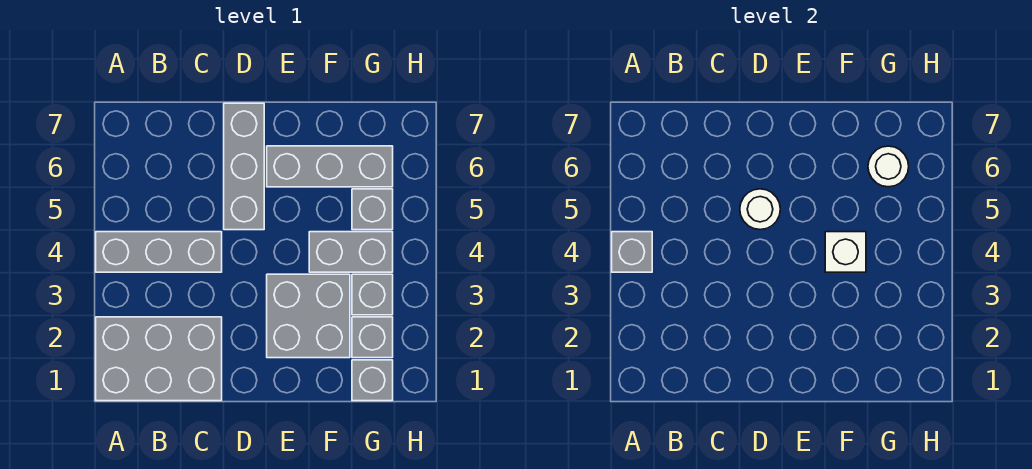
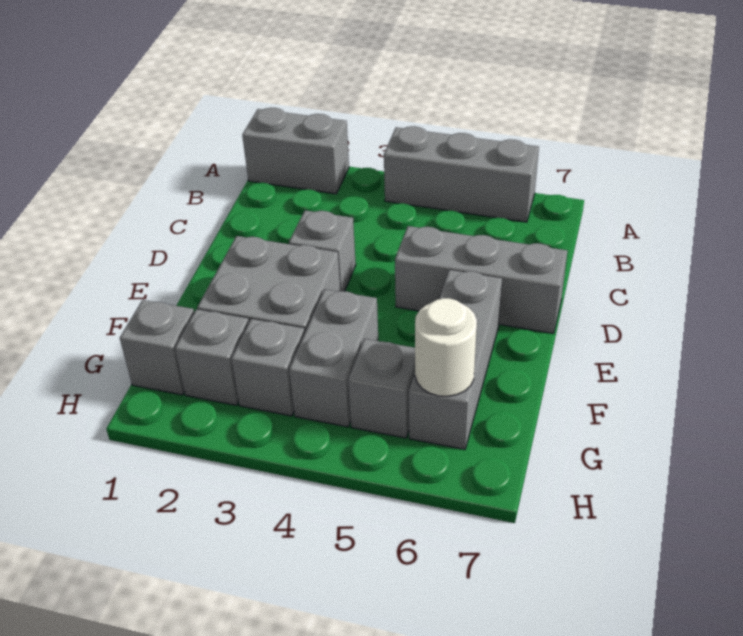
grey brick A1:C2 level 1 -> grey brick A1:A2 level 1
grey brick A4:C4 level 1 -> grey brick A4:A6 level 1
grey brick A4 level 2 -> grey brick D3 level 1
white round brick D5 level 2 -> none
white brick F4 level 2 -> none

